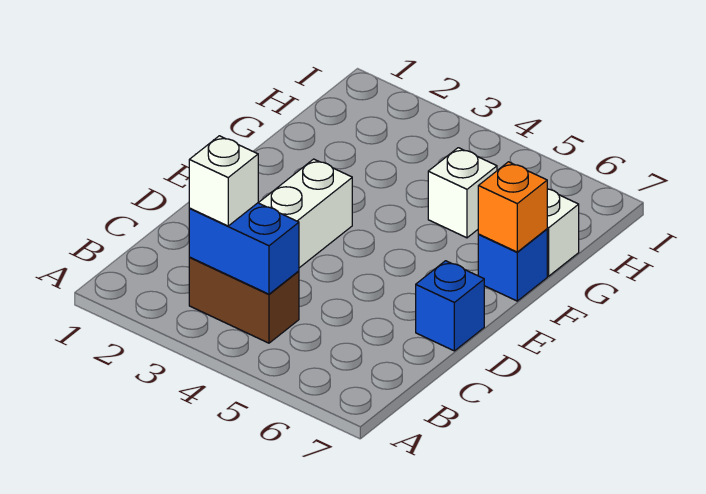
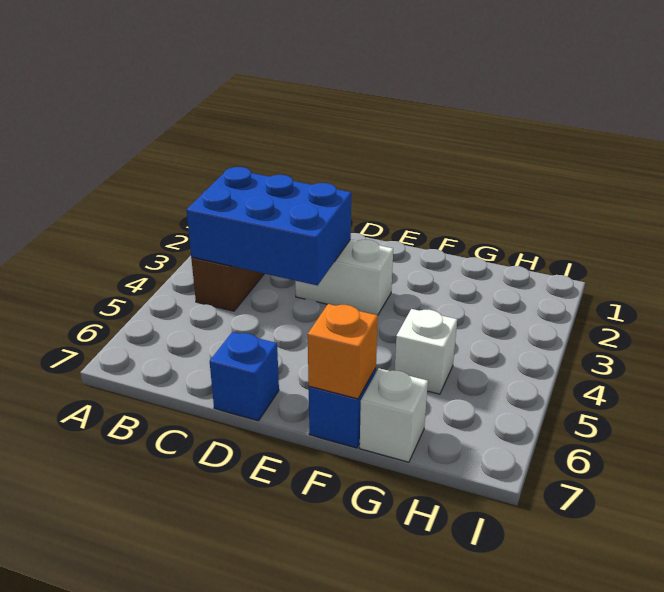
blue brick B3:B4 level 2 -> blue brick B3:D4 level 2
white brick B3 level 3 -> none

